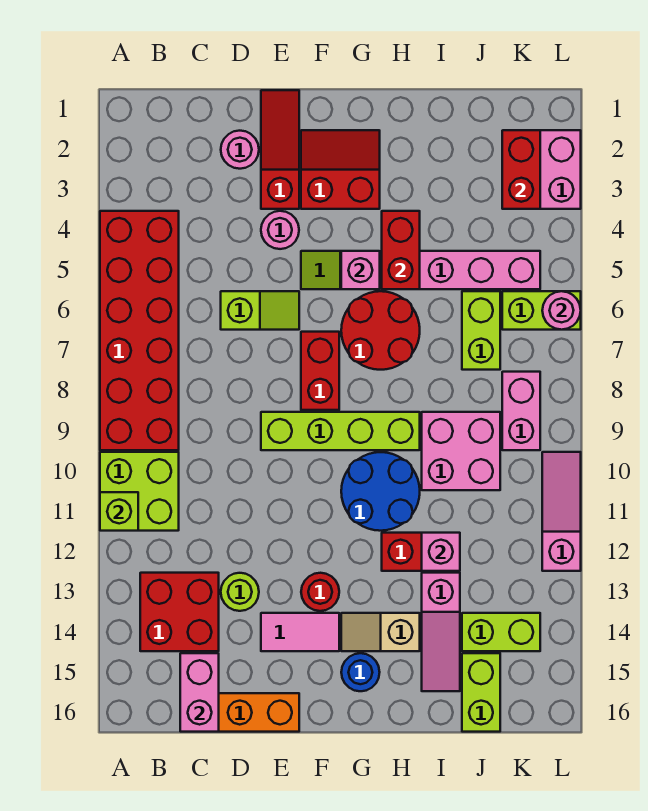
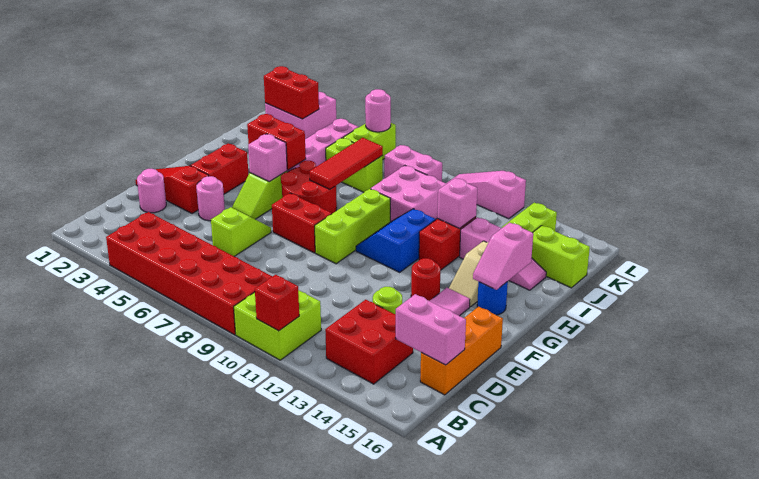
lime brick A11 level 2 -> red brick A11 level 2
lime brick E9:H9 level 1 -> lime brick F9:H9 level 1
blue round brick G10:H11 level 1 -> blue slope G10:H11 level 1 top 11
none -> pink slope G15:H15 level 2 top H
none -> red tile H7:J7 level 2

